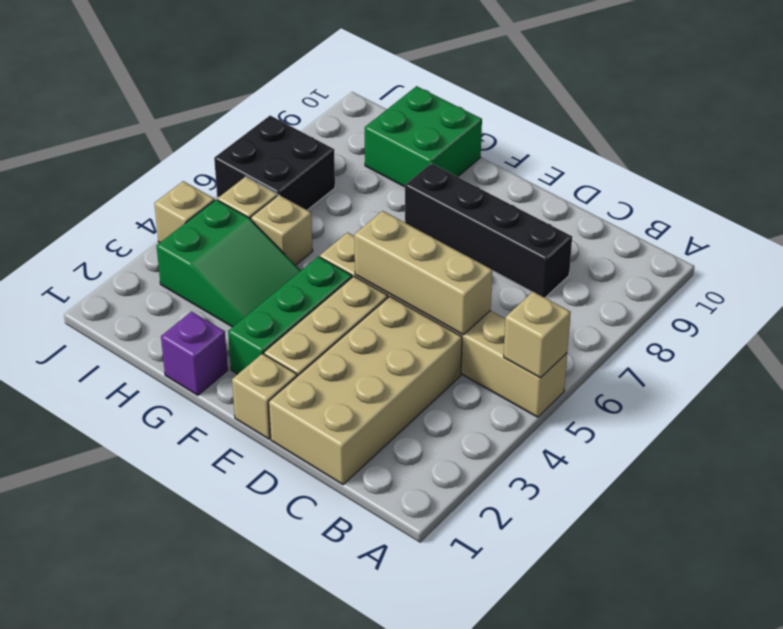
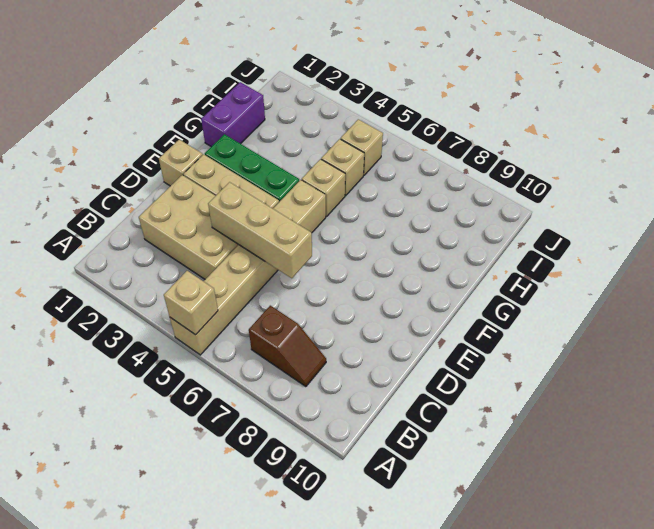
none -> brown slope B7:B8 level 1 top 7
tan brick C1:D4 level 1 -> tan brick C2:D4 level 1
tan brick C5:E5 level 2 -> tan brick D4:D6 level 2
black brick C8:F8 level 1 -> none
purple brick G1 level 1 -> purple brick G1:H1 level 1
green slope G3:I4 level 1 top I -> none
green brick G9:H10 level 1 -> none
black brick I6:J7 level 1 -> none
tan brick J4 level 1 -> tan brick G5 level 1

